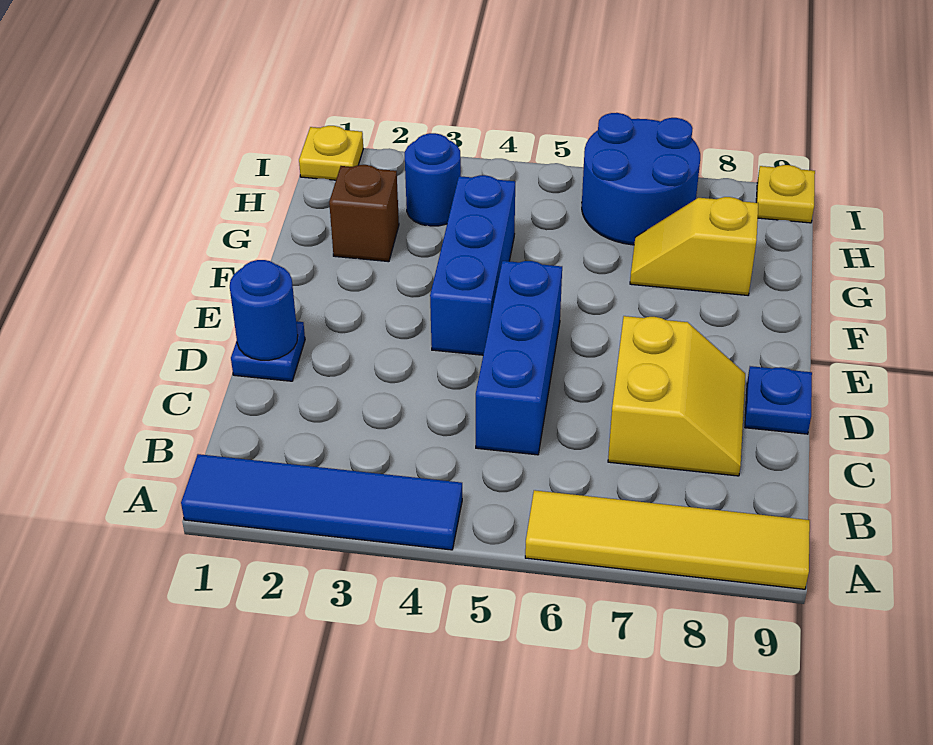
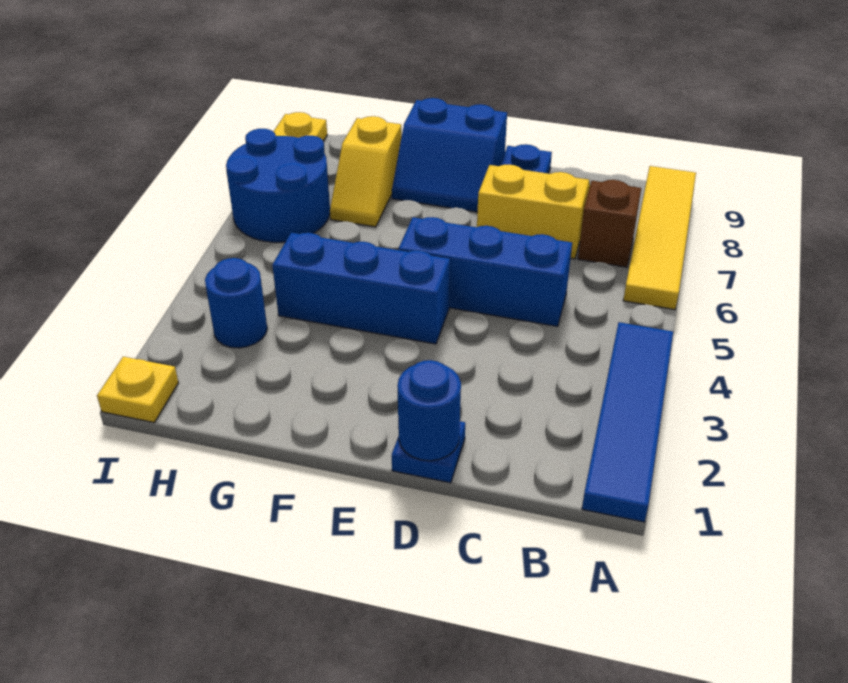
none -> blue slope E8:F9 level 1 top 9
brown brick G2 level 1 -> brown brick B7 level 1

